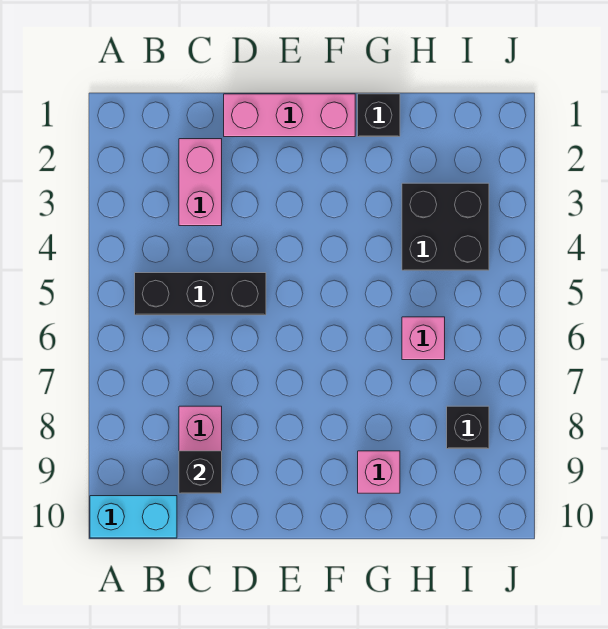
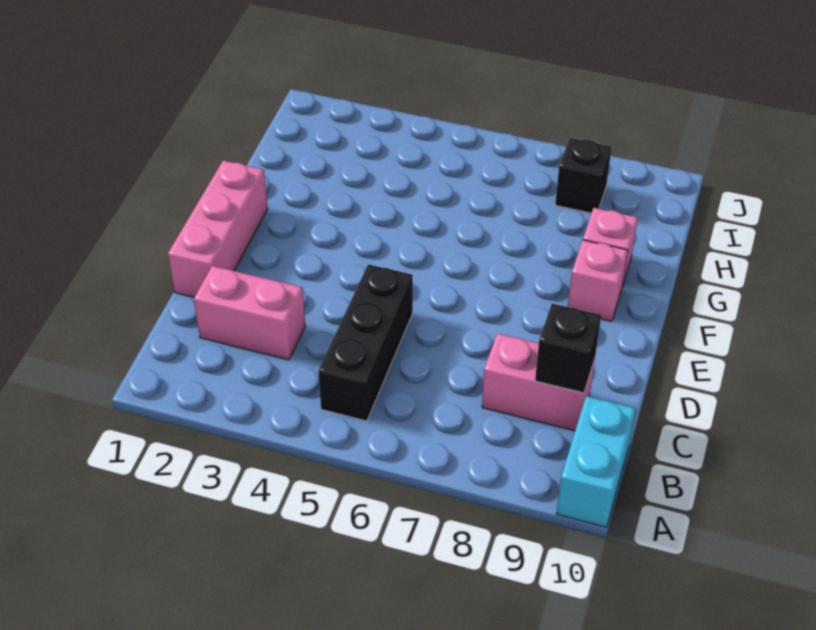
black brick G1 level 1 -> none
black brick H3:I4 level 1 -> none
pink brick H6 level 1 -> pink brick F9 level 1

